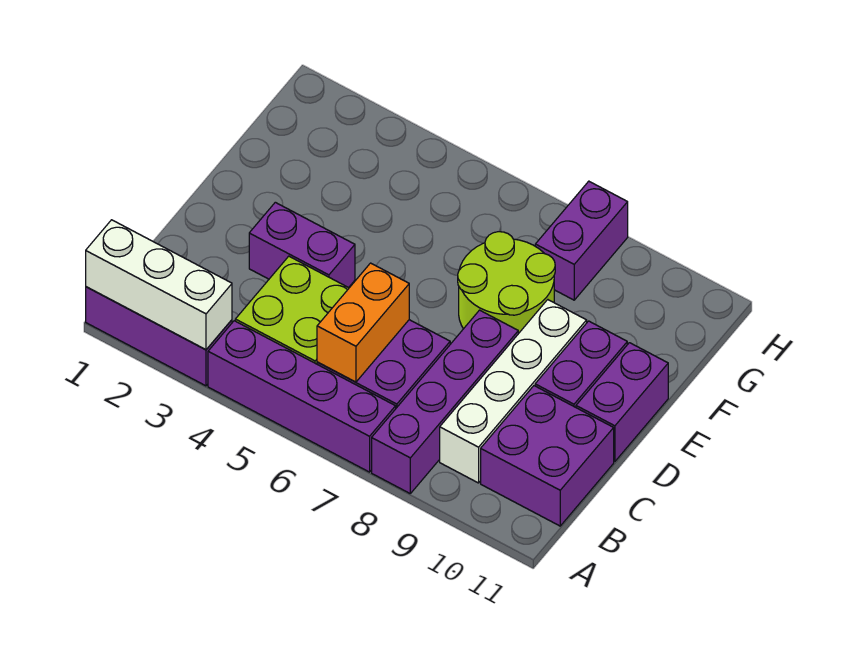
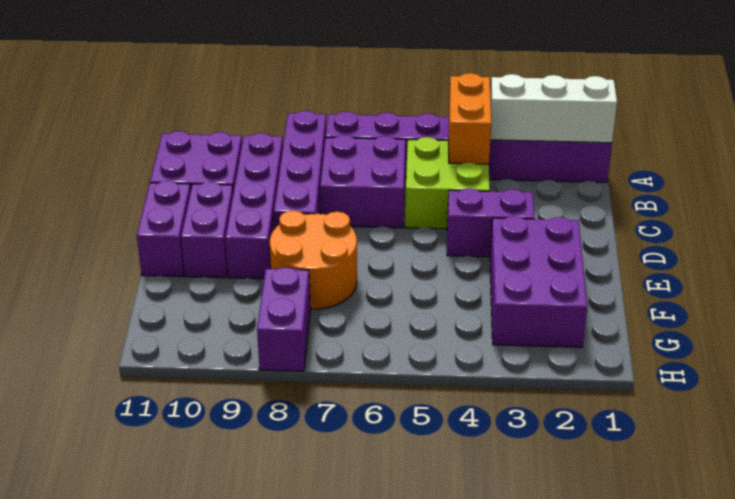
orange brick B6:C6 level 2 -> orange brick A4:B4 level 2
white brick B9:E9 level 1 -> purple brick B9:E9 level 1
none -> purple brick E2:G3 level 1
lime round brick E7:F8 level 1 -> orange round brick E7:F8 level 1

